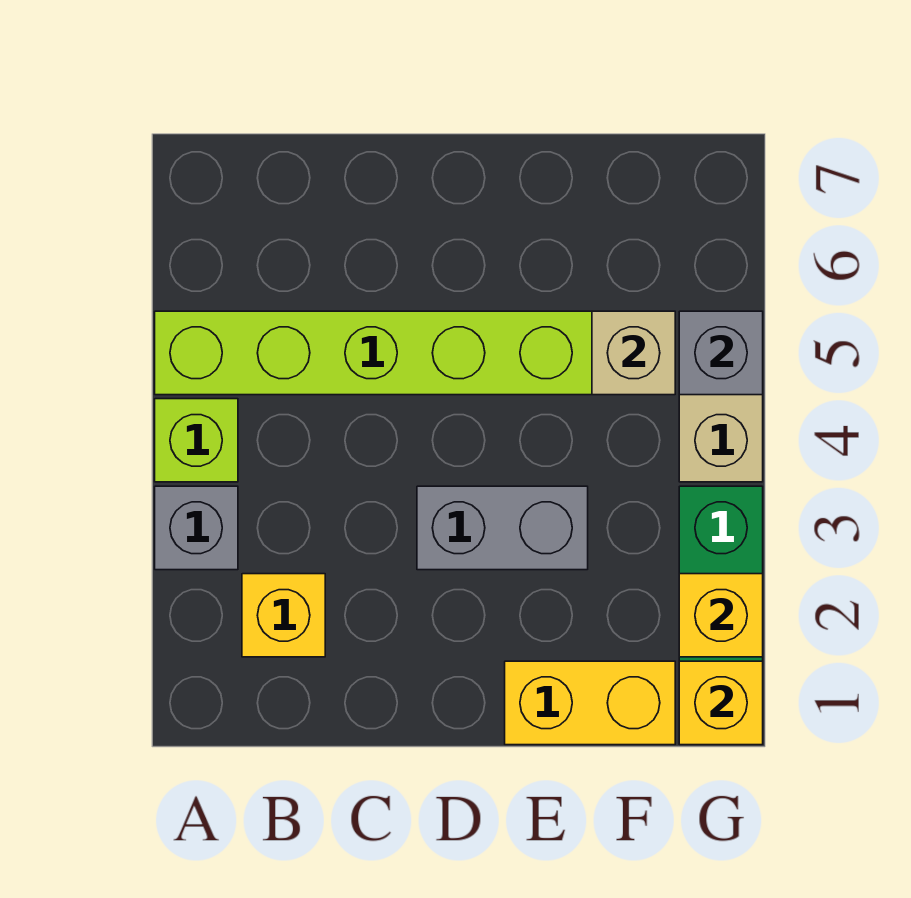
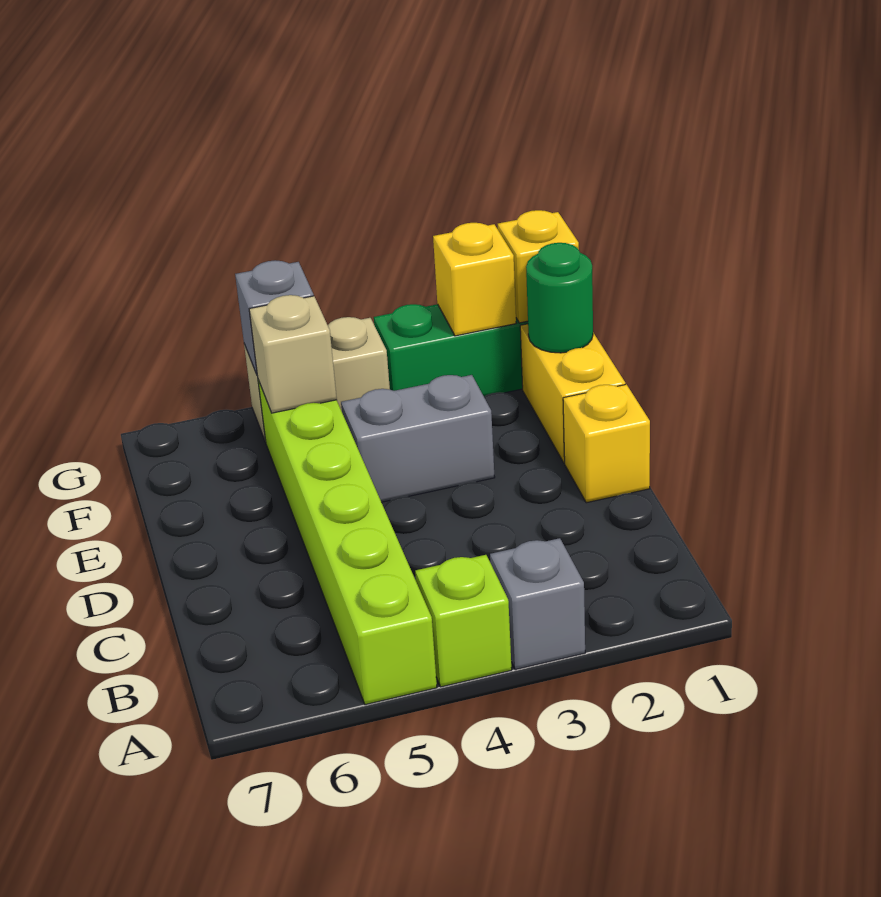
yellow brick B2 level 1 -> yellow brick D1 level 1
grey brick D3:E3 level 1 -> grey brick E3:E4 level 1
none -> green round brick F1 level 2

